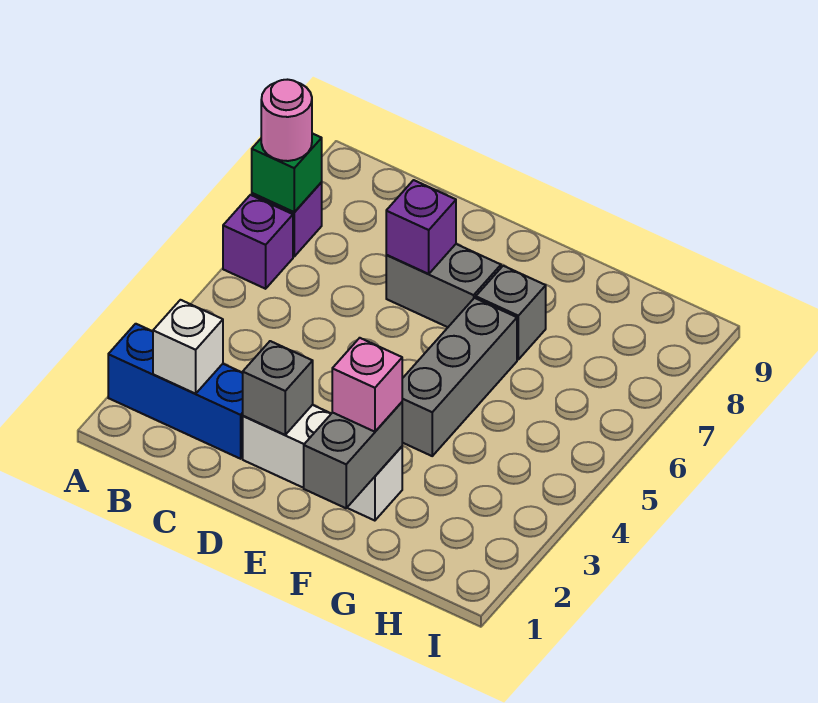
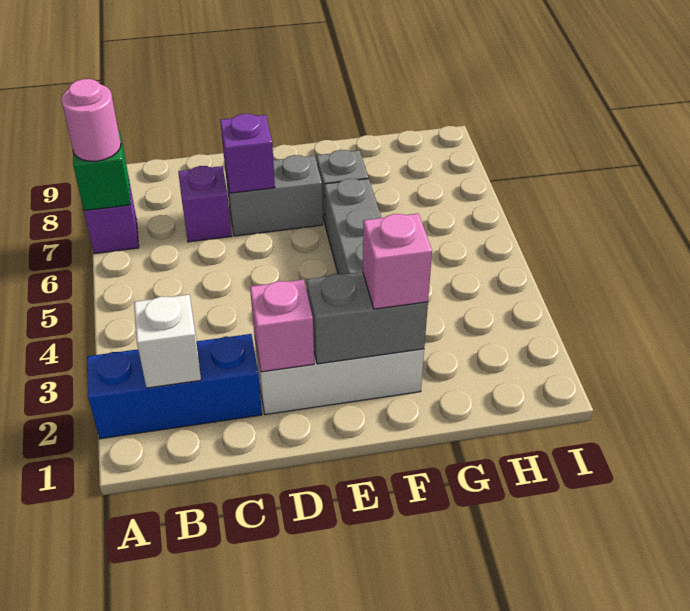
purple brick A6 level 1 -> purple brick C7 level 1
grey brick D2 level 2 -> pink brick D2 level 2
grey brick F1:F2 level 2 -> grey brick E2:F2 level 2

